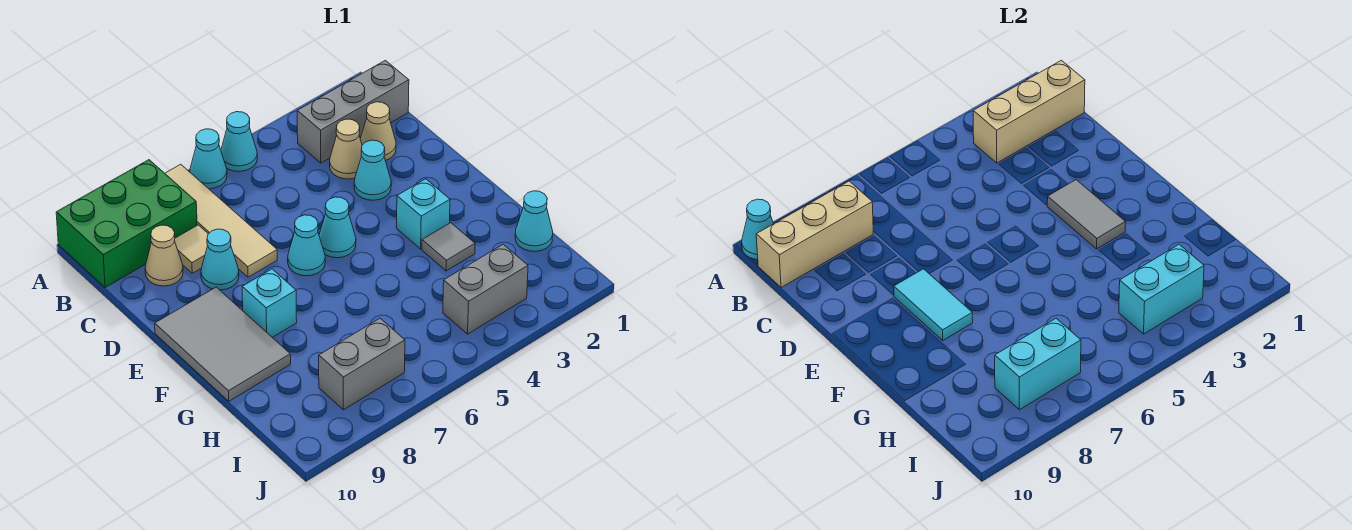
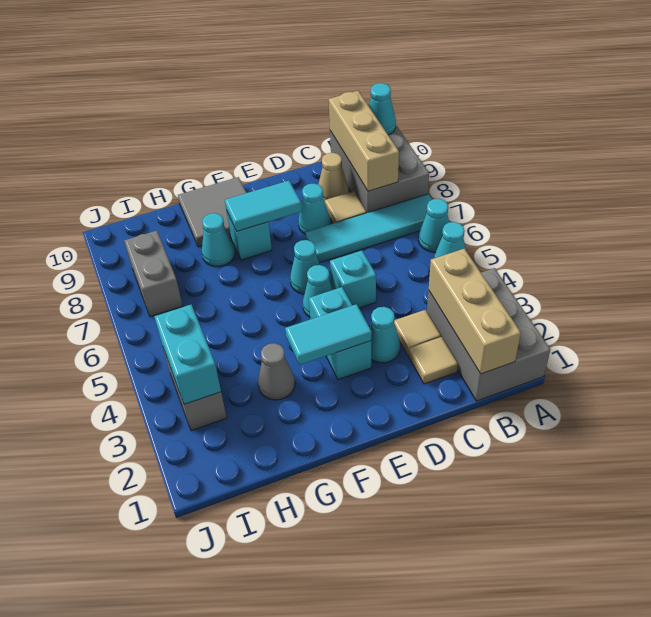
tan tile A7:D7 level 1 -> cyan tile A7:D7 level 1
green brick A8:B10 level 1 -> grey brick A8:B10 level 1
grey brick B1:B3 level 1 -> grey brick A1:B3 level 1
tan cone C2 level 1 -> tan tile C2 level 1
tan cone C3 level 1 -> tan tile C3 level 1
grey tile E3:F3 level 2 -> cyan tile E3:F3 level 2
grey tile E9:G10 level 1 -> grey tile F9:G10 level 1
cyan brick F3 level 1 -> cyan brick D5 level 1
grey tile G3 level 1 -> grey cone G3 level 1
cyan cone H1 level 1 -> cyan cone G8 level 1
cyan brick I7:I8 level 2 -> cyan brick E3:E4 level 1

